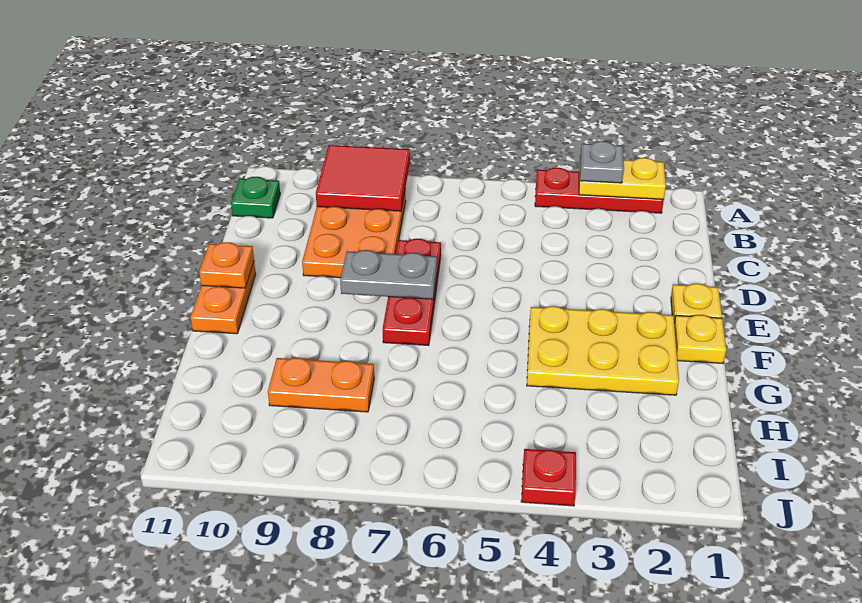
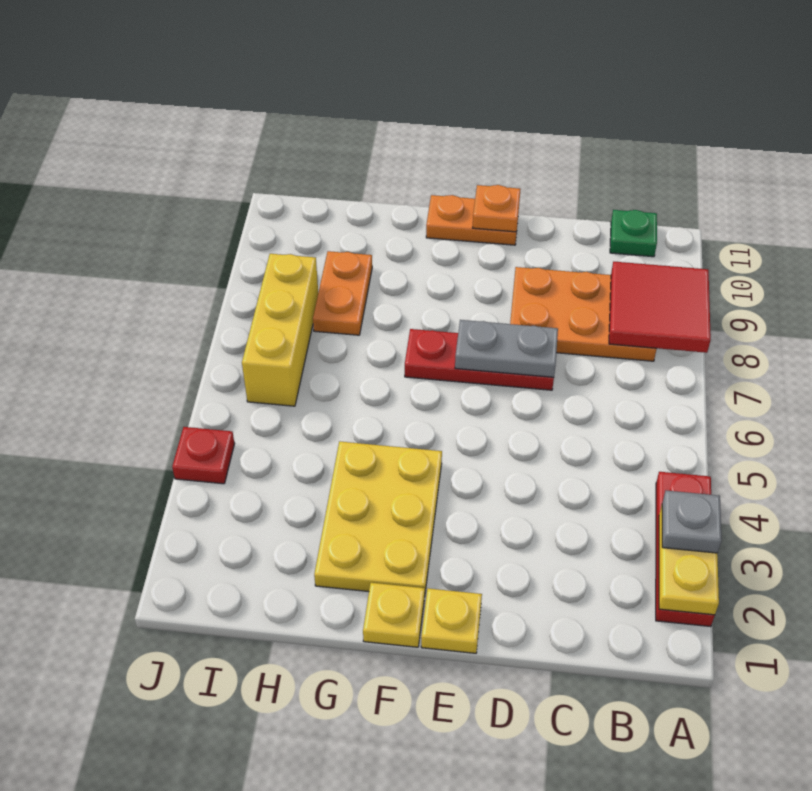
grey plate E7:E8 level 2 -> grey plate D7:E7 level 2
none -> yellow brick I6:I8 level 1

